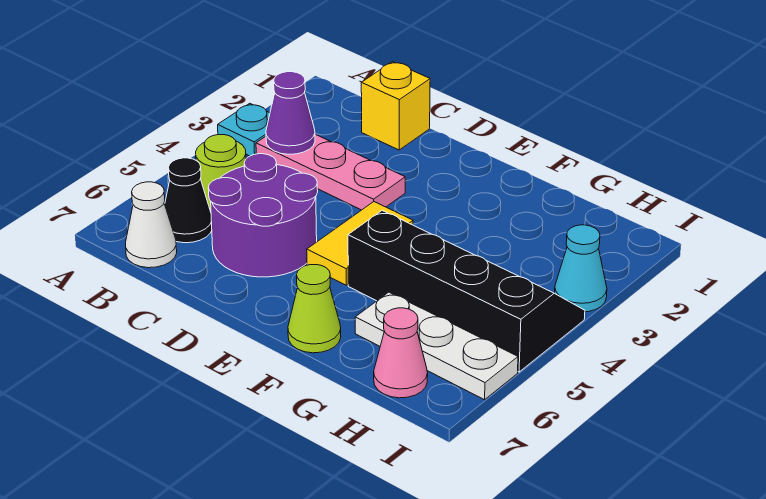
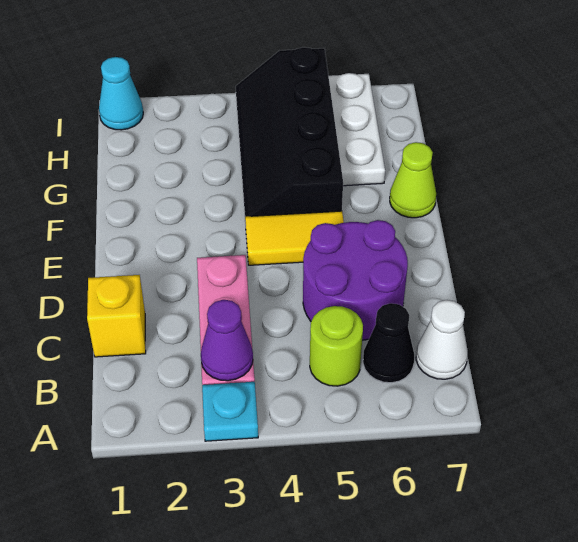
pink cone H7 level 1 -> none
cyan cone I3 level 1 -> cyan cone I1 level 1

